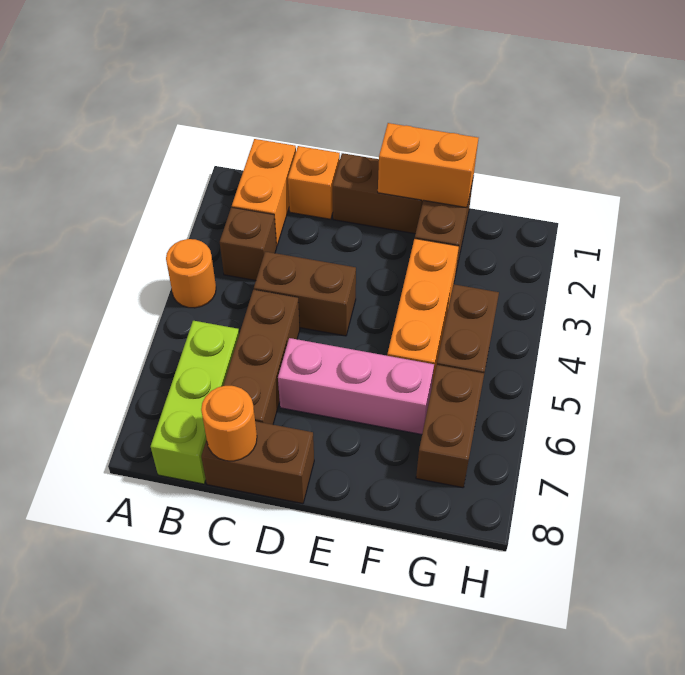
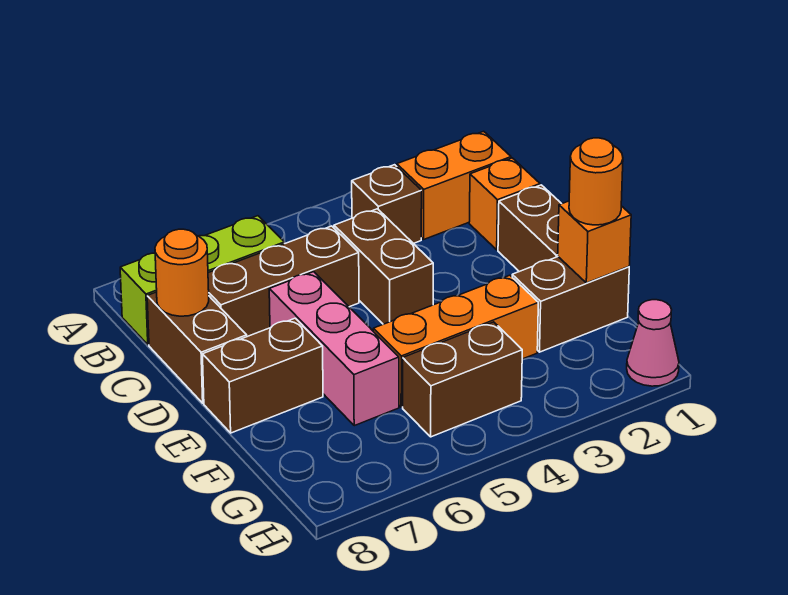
orange round brick A4 level 1 -> orange round brick F1 level 3
orange brick E1:F1 level 2 -> orange brick F1 level 2
brown brick G6:G7 level 1 -> brown brick E7:E8 level 1
none -> pink cone H1 level 1

